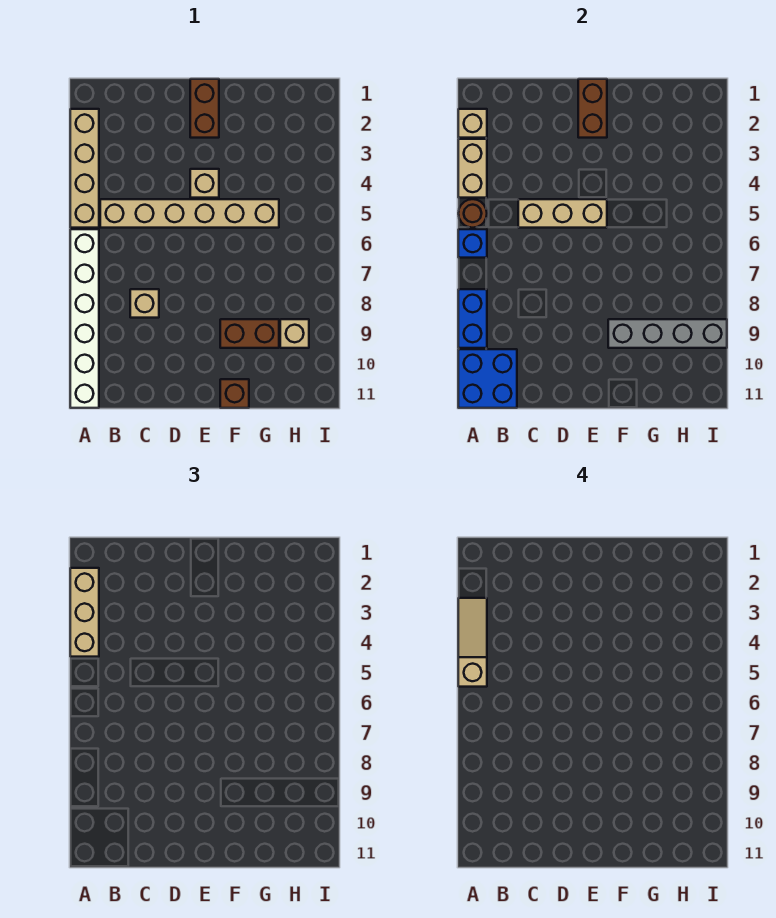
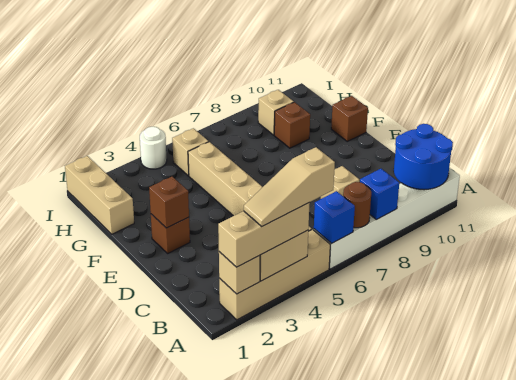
brown round brick A5 level 2 -> brown round brick A7 level 2
blue brick A8:A9 level 2 -> blue brick A8 level 2
blue brick A10:B11 level 2 -> blue round brick A10:B11 level 2
tan brick C5:E5 level 2 -> tan brick G1:I1 level 1
brown brick E1:E2 level 1 -> brown brick E2 level 1
brown brick E1:E2 level 2 -> brown brick E2 level 2
tan brick E4 level 1 -> tan brick H5 level 1
brown brick F9:G9 level 1 -> brown brick G9 level 1
grey brick F9:I9 level 2 -> none
none -> white round brick I4 level 1

